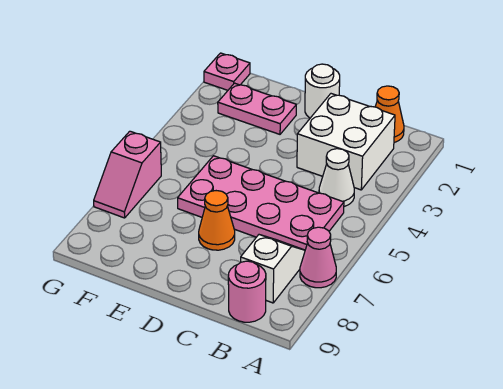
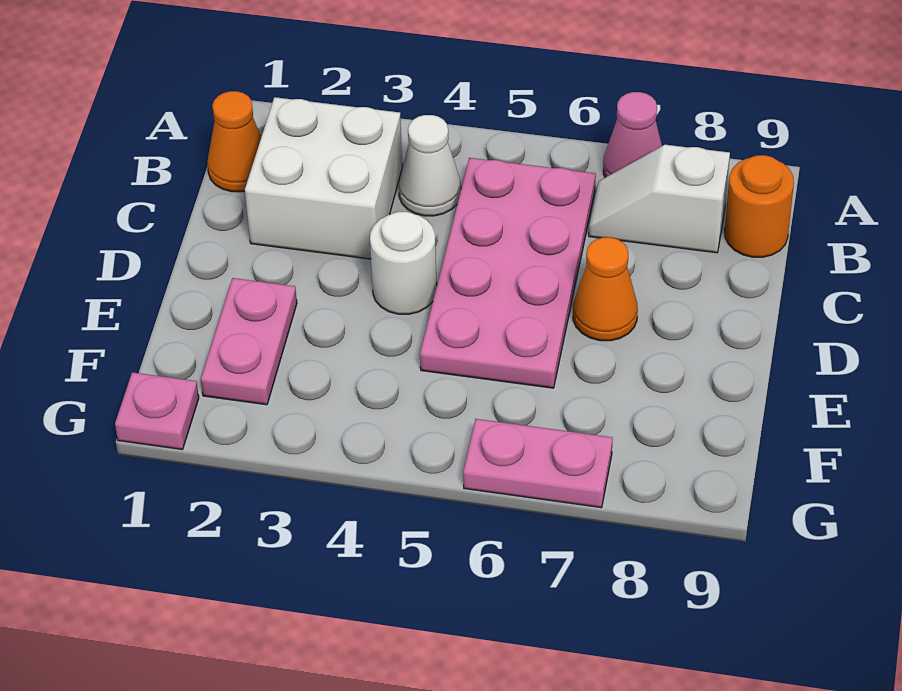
pink round brick B9 level 1 -> orange round brick B9 level 1
white round brick D1 level 1 -> white round brick D4 level 1
pink slope G6:G7 level 1 top 6 -> pink plate G6:G7 level 1

